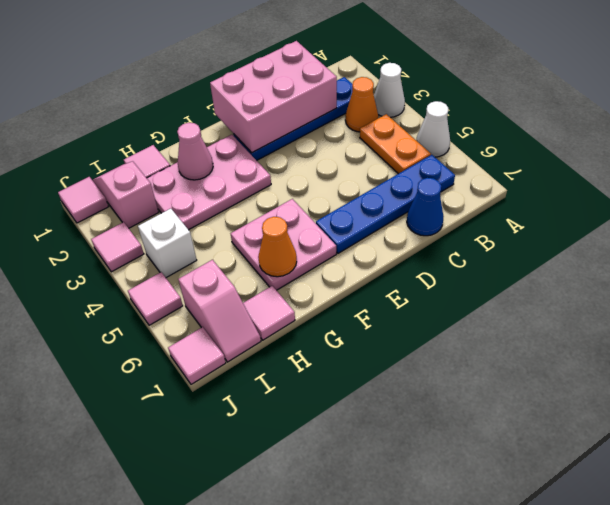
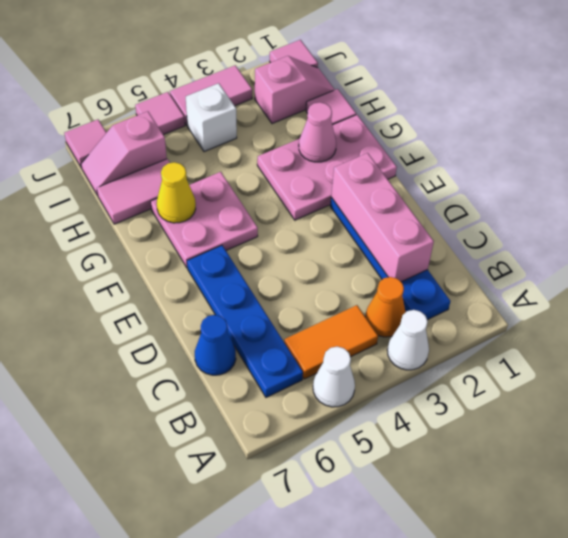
orange plate B4:B5 level 1 -> orange tile B4:B5 level 1
pink brick C1:E2 level 2 -> pink brick C2:E2 level 2
pink plate F2:H3 level 1 -> pink plate F1:G3 level 1
orange cone G6 level 2 -> yellow cone G6 level 2
pink tile H7 level 1 -> pink tile H6:H7 level 1
pink tile J3 level 1 -> pink tile J3:J4 level 1

